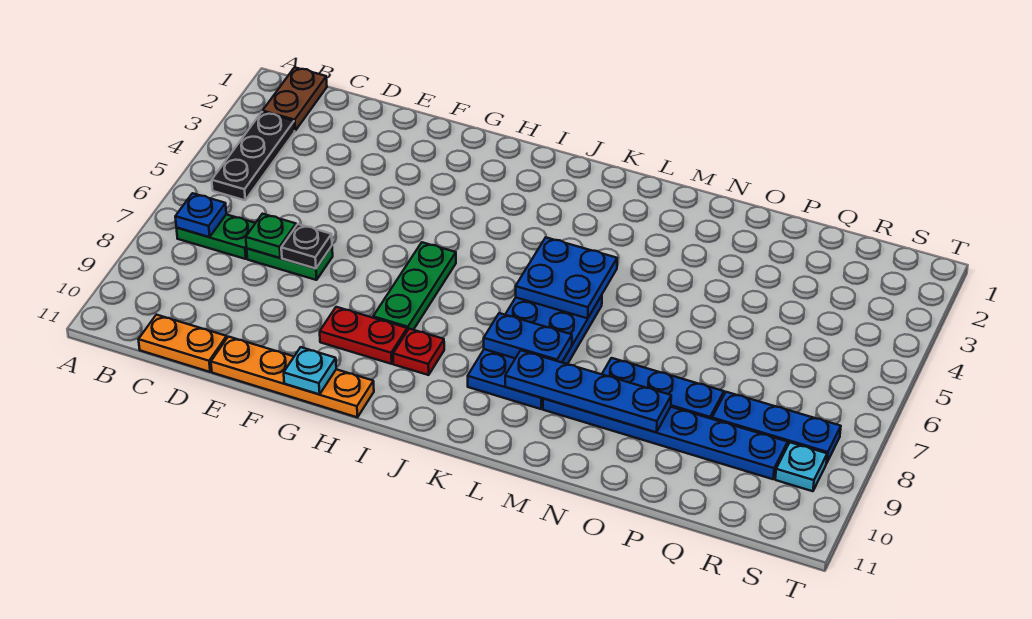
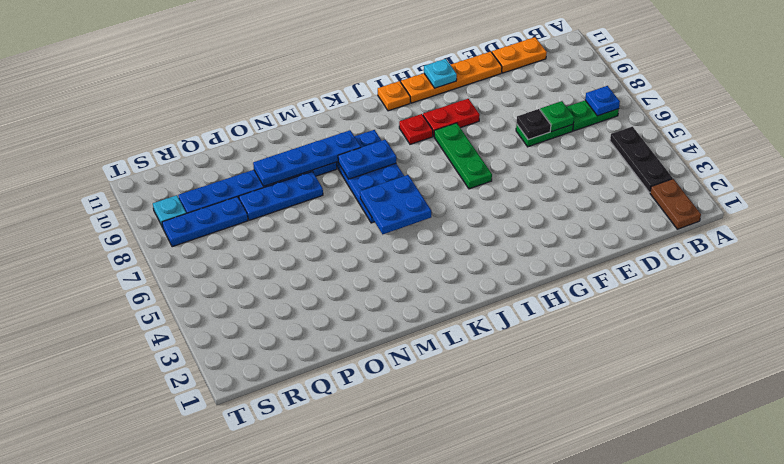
none -> orange plate I11 level 1

